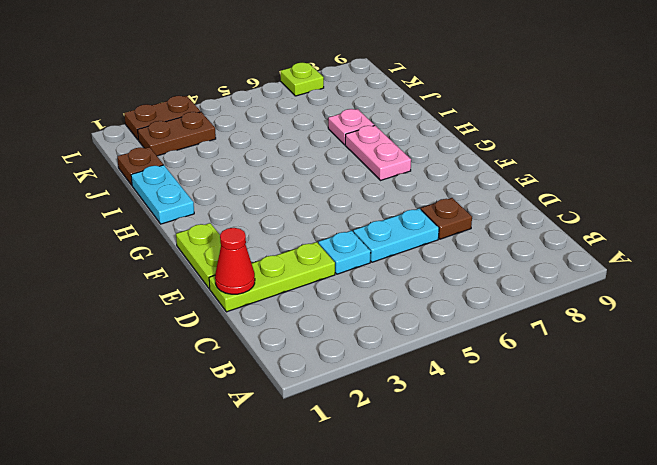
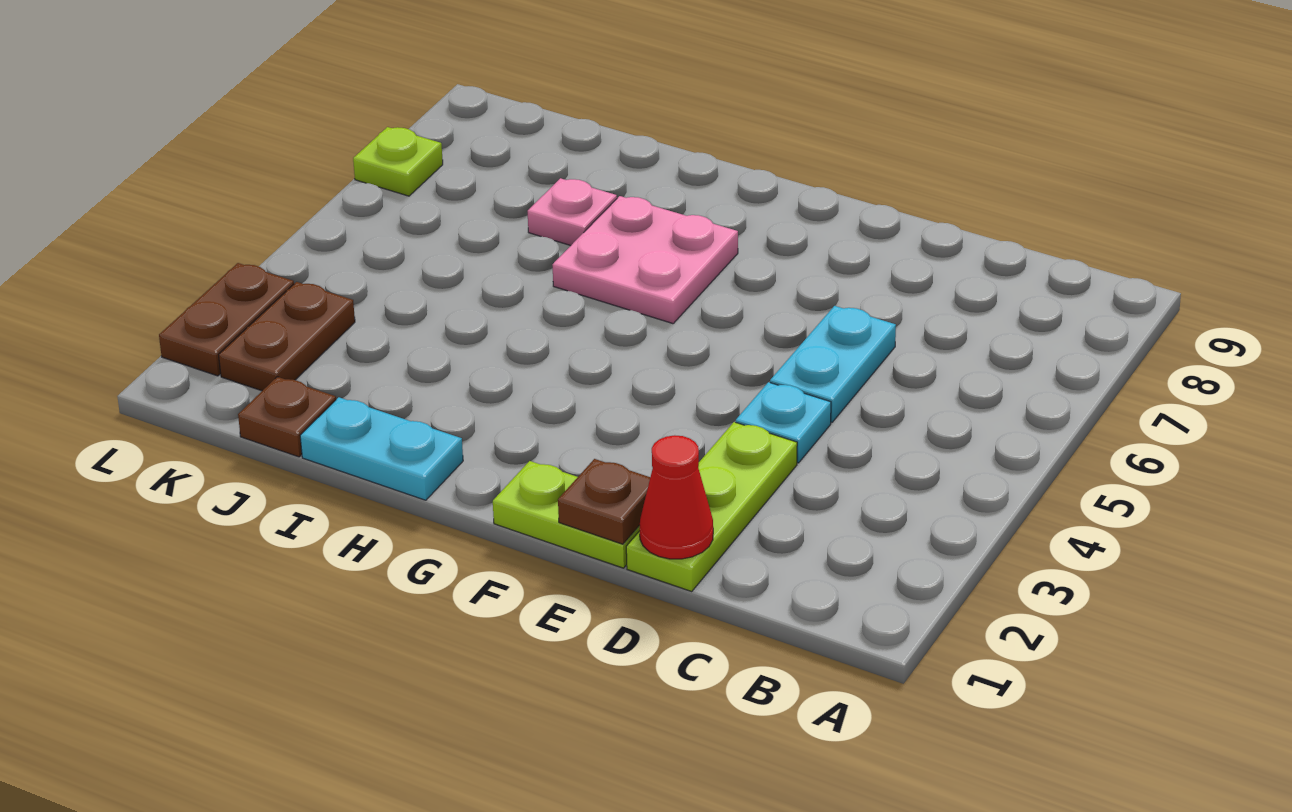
brown plate D7 level 1 -> brown plate E1 level 2
pink plate G7:H7 level 1 -> pink plate G6:H7 level 1

